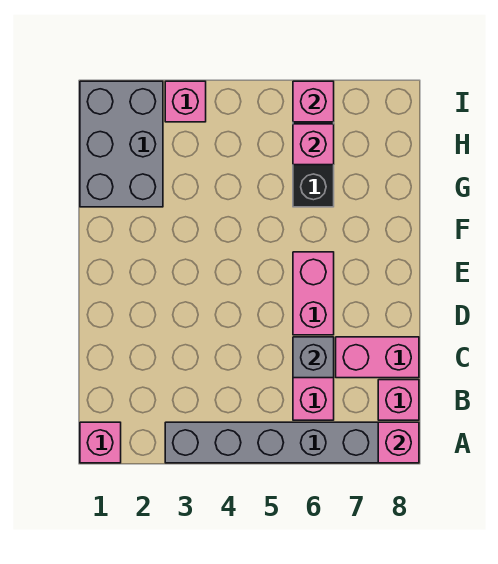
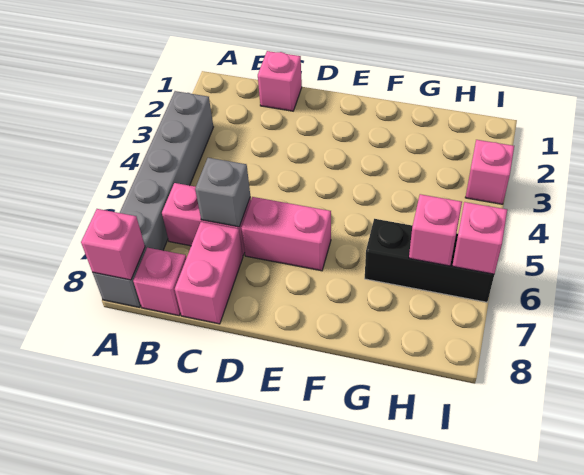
pink brick A1 level 1 -> pink brick C1 level 1
grey brick G1:I2 level 1 -> none

